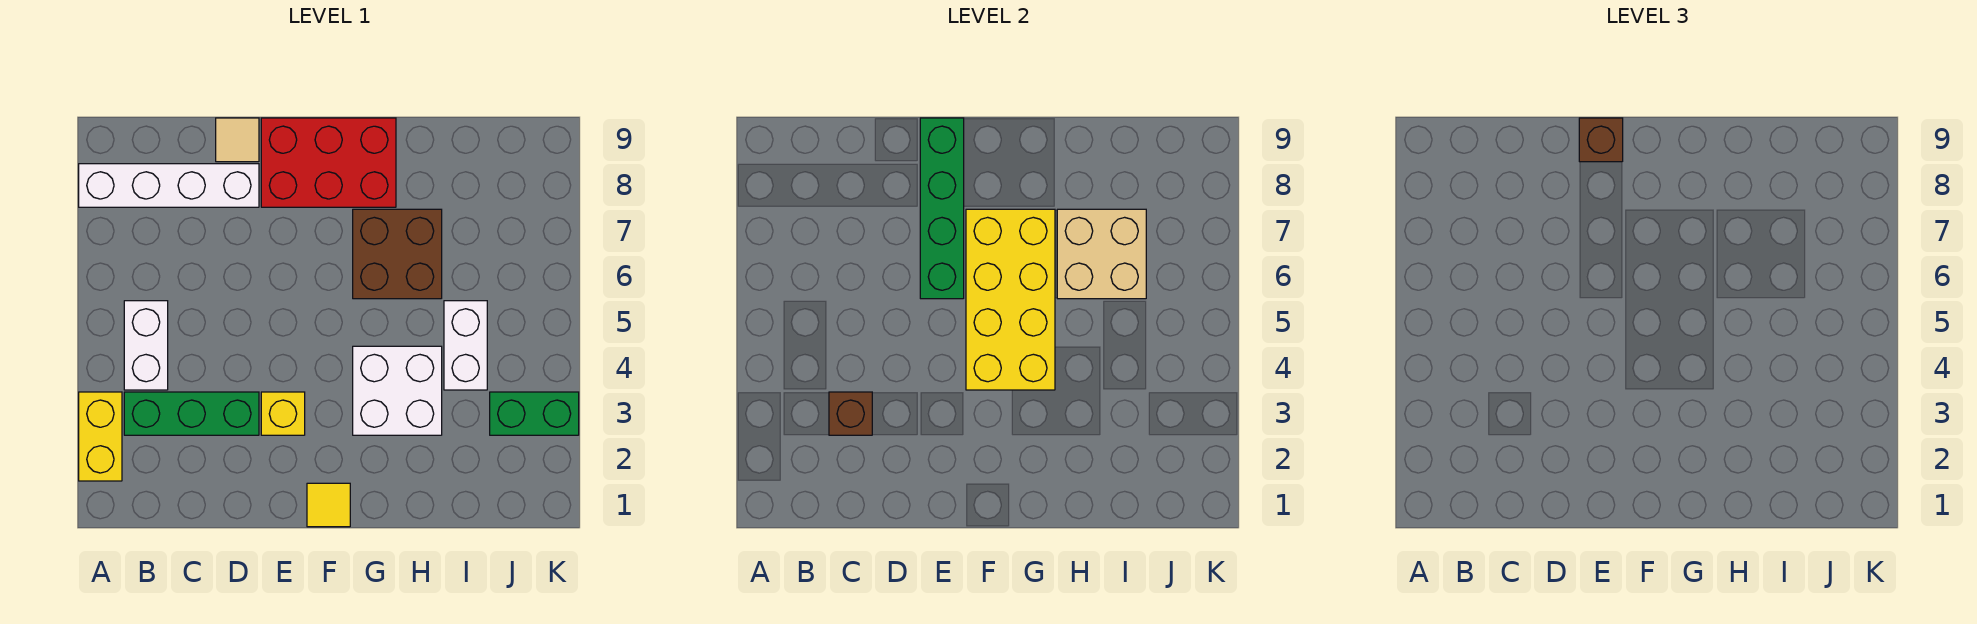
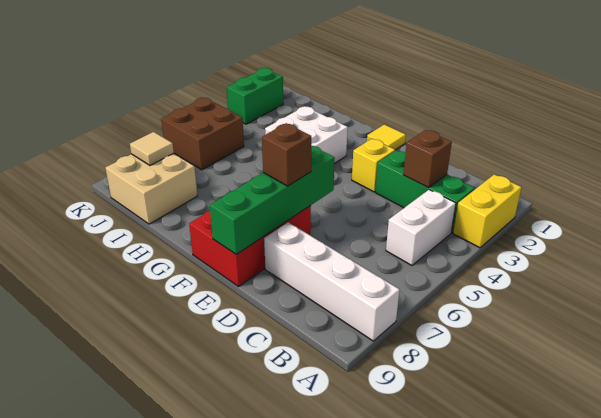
tan tile D9 level 1 -> tan tile J8 level 2
red brick E8:G9 level 1 -> red brick E7:F9 level 1
brown brick E9 level 3 -> brown brick E7 level 3
yellow brick F4:G7 level 2 -> none
brown brick G6:H7 level 1 -> brown brick J5:K6 level 1
tan brick H6:I7 level 2 -> tan brick I8:J9 level 1
white brick I4:I5 level 1 -> none
green brick J3:K3 level 1 -> green brick K2:K3 level 1

